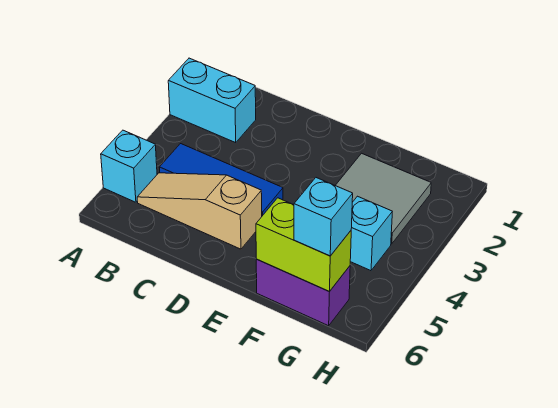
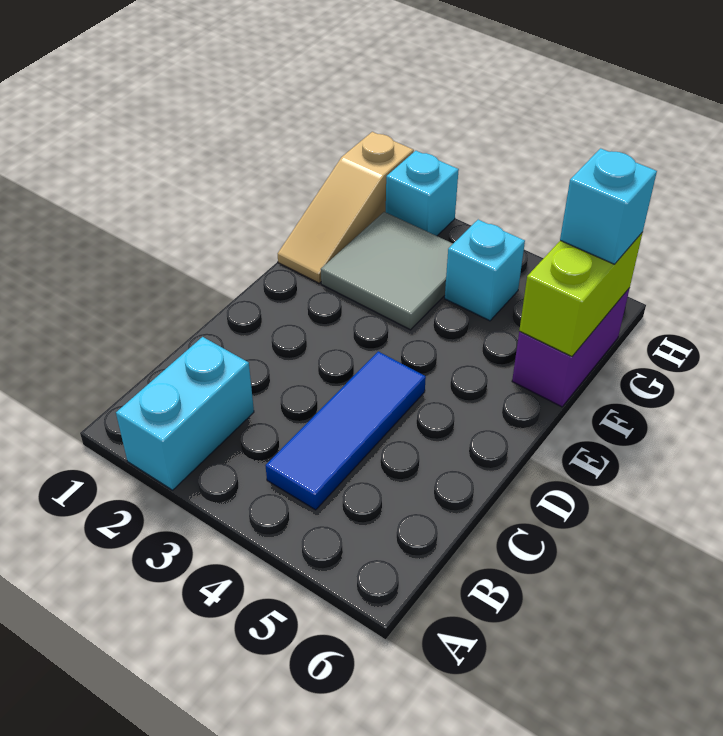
cyan brick A5 level 1 -> cyan brick H2 level 1
tan slope B5:D5 level 1 top D -> tan slope F1:H1 level 1 top H

